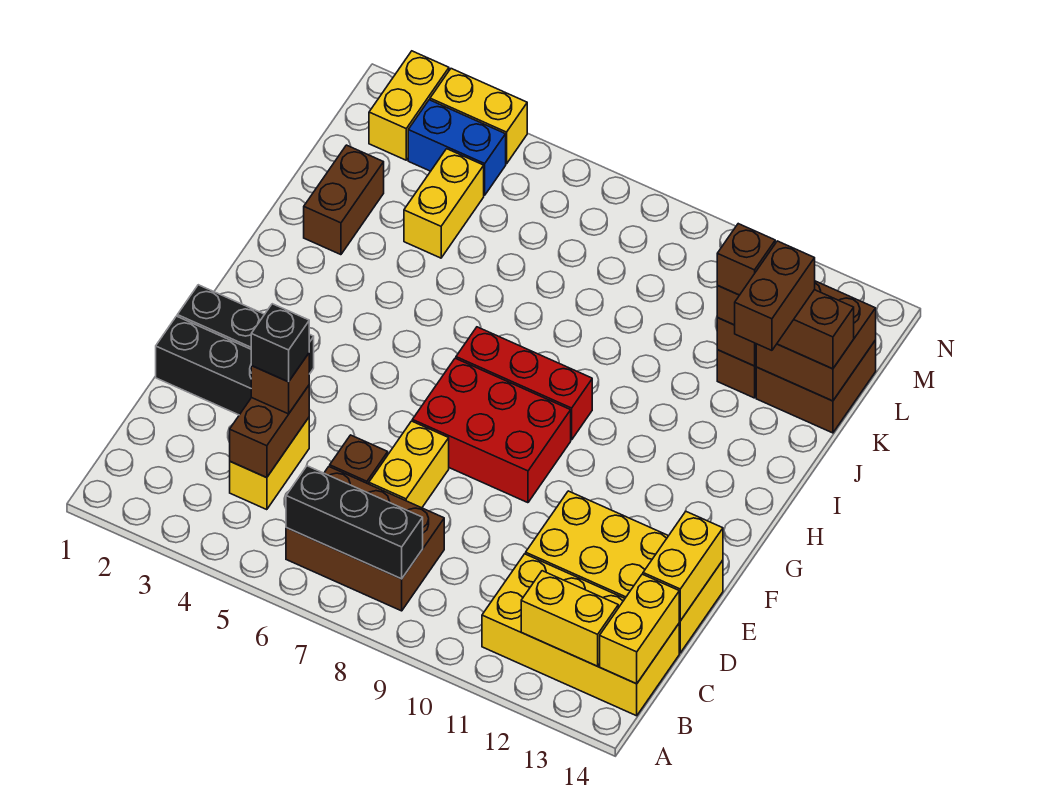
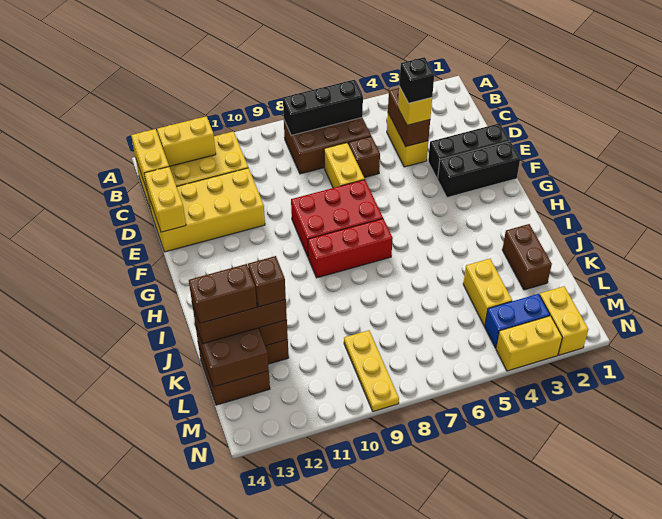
brown brick D4 level 3 -> yellow brick D4 level 3
brown brick J13:K13 level 4 -> brown brick K13:K14 level 4
none -> yellow plate L9:N9 level 1

